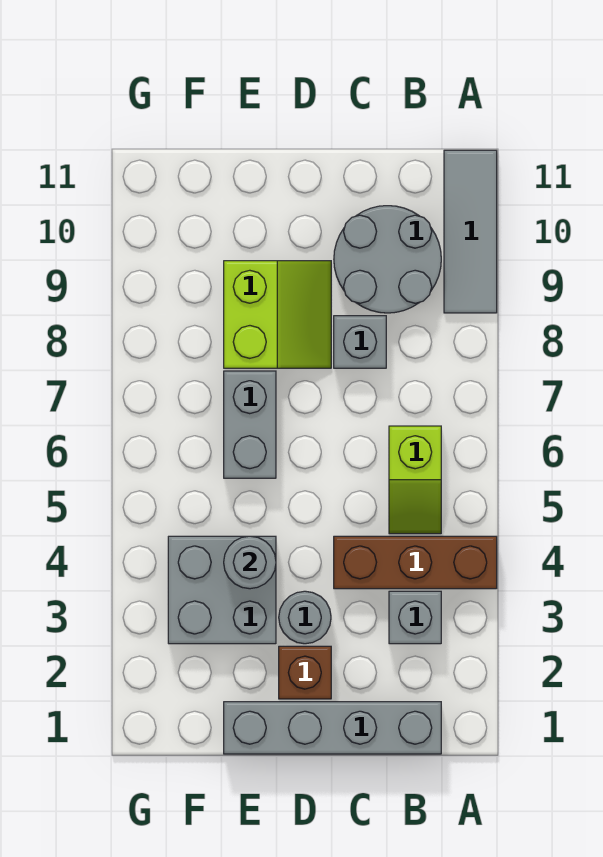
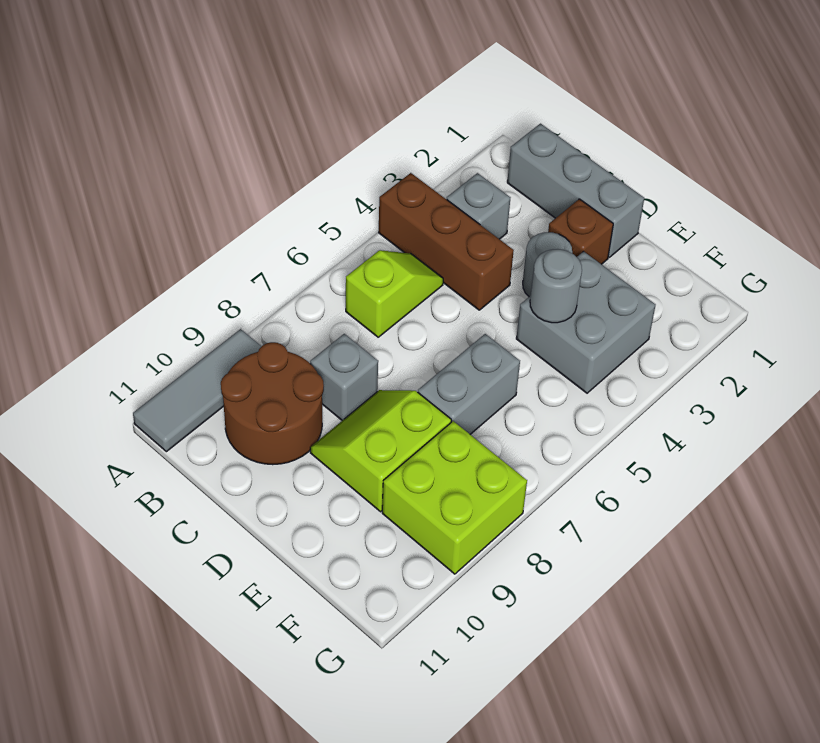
grey brick B1:E1 level 1 -> grey brick B1:D1 level 1
grey round brick B9:C10 level 1 -> brown round brick B9:C10 level 1
none -> lime brick F8:G9 level 1

